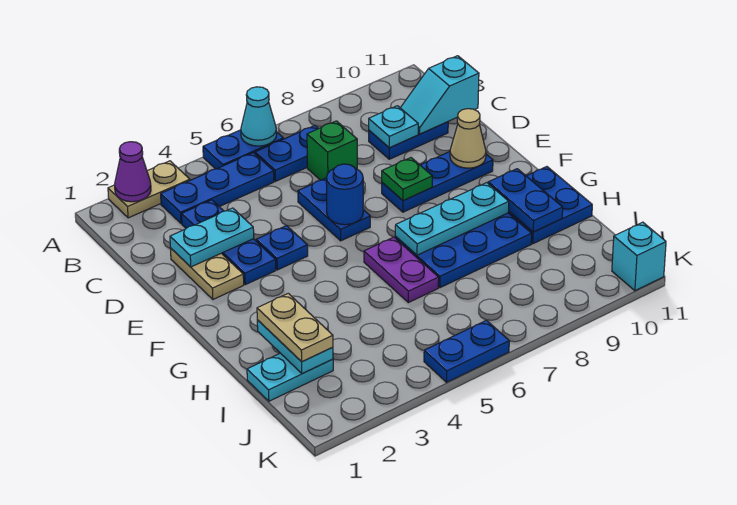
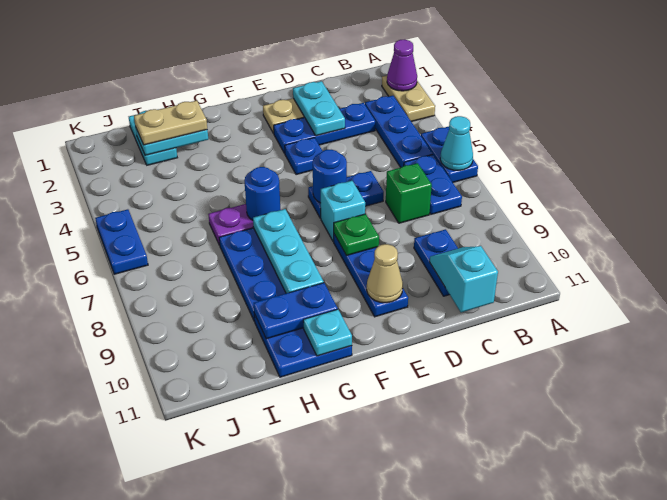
cyan plate C9 level 2 -> cyan plate G11 level 2
none -> blue round brick G6 level 2
cyan brick K11 level 1 -> cyan brick E7 level 1

